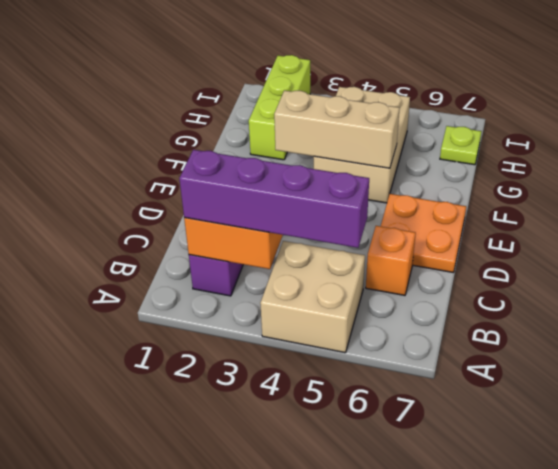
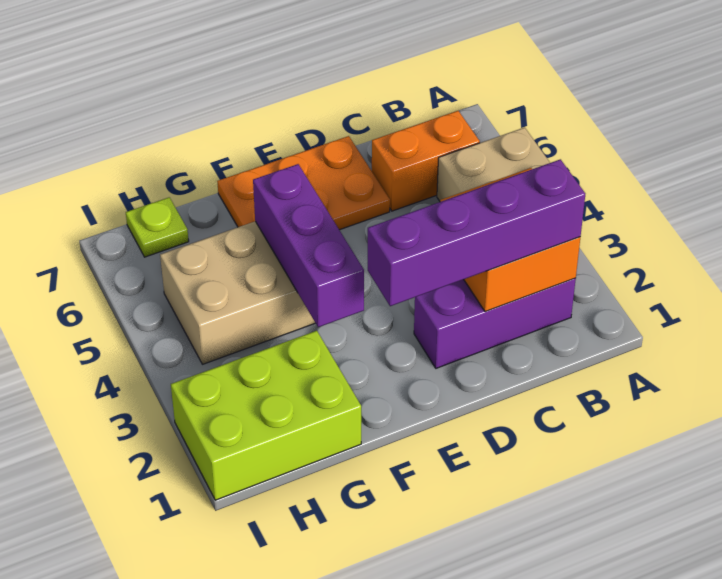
purple brick B2:B5 level 3 -> purple brick B2:E2 level 3
orange brick C6 level 1 -> orange brick B6:C6 level 1
orange plate D6:E7 level 1 -> orange plate D6:F7 level 1
tan brick F3:F5 level 2 -> purple brick F3:F5 level 2
lime brick G2:I2 level 1 -> lime brick G1:I2 level 1

